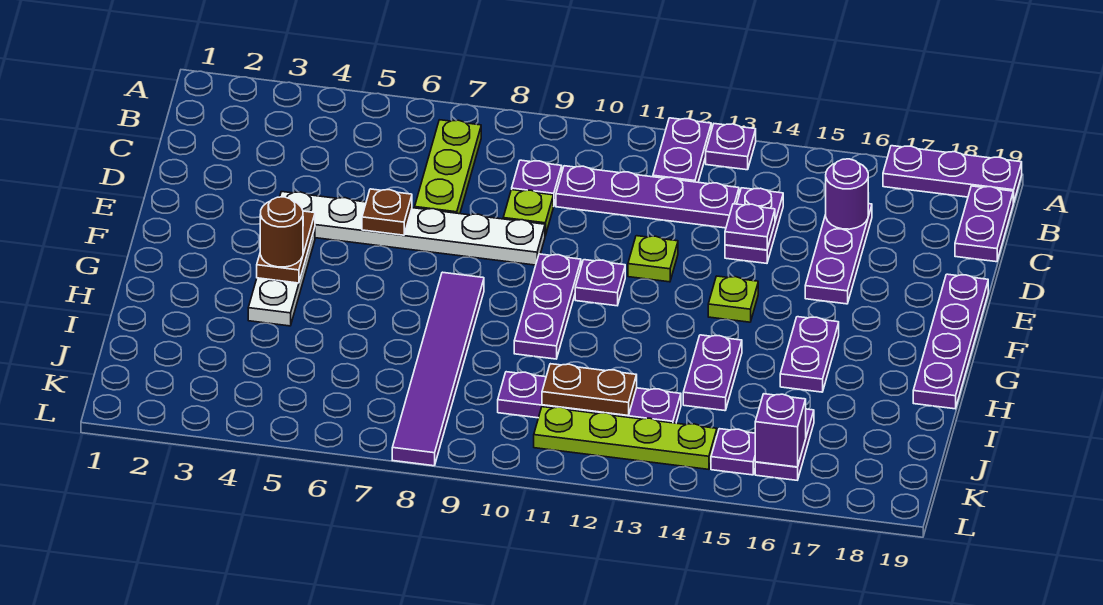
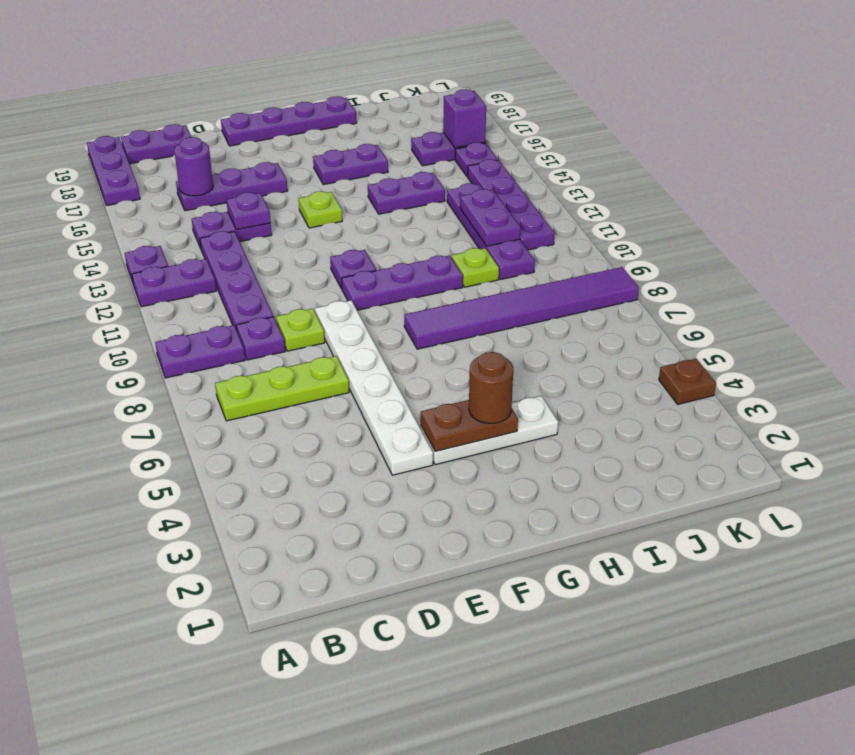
none -> purple plate A9:B9 level 1
brown plate E6 level 2 -> brown plate L4 level 1
lime plate E12 level 1 -> lime plate I10 level 1
brown plate J11:J12 level 2 -> purple plate J11:J12 level 2
lime plate K11:K14 level 1 -> purple plate K11:K14 level 1

